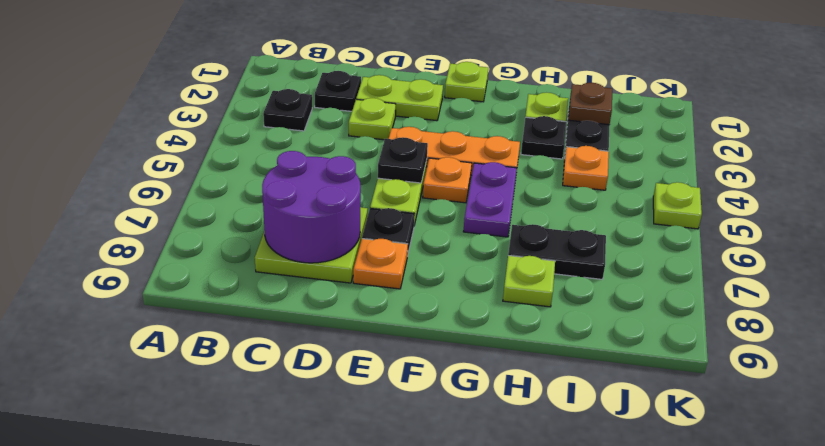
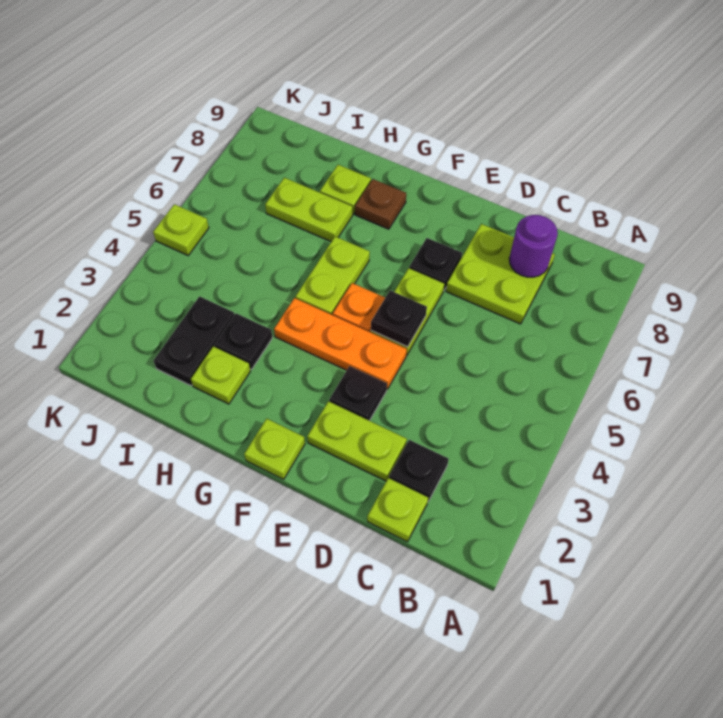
black plate B3 level 1 -> black plate E3 level 1
purple round brick C7:D8 level 2 -> purple round brick C8 level 2
lime plate D3 level 1 -> lime plate C1 level 1
orange plate E8 level 1 -> none
purple plate G5:G6 level 1 -> lime plate G5:G6 level 1
black plate H7:I7 level 1 -> lime plate H7:I7 level 1
brown plate I2 level 2 -> brown plate G8 level 1
orange plate I4 level 1 -> none

